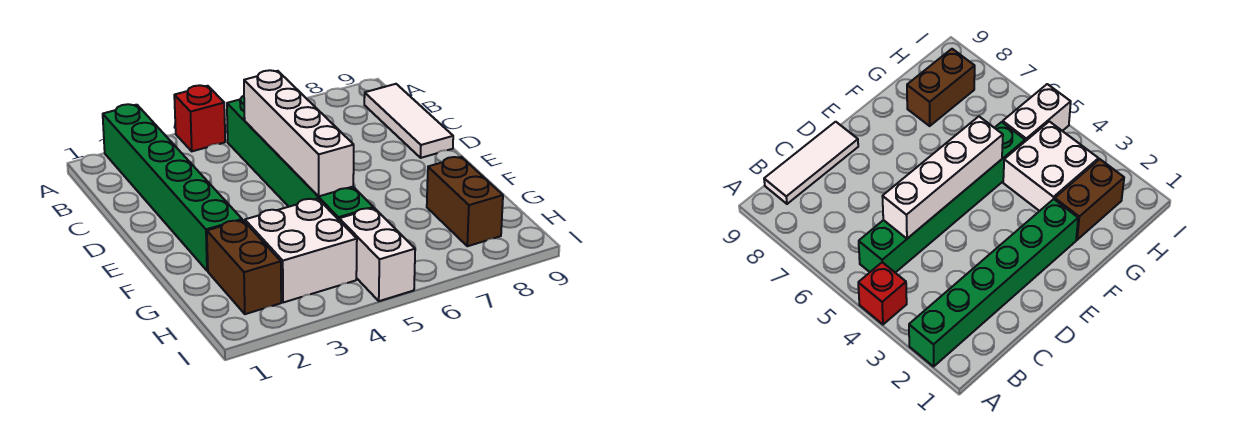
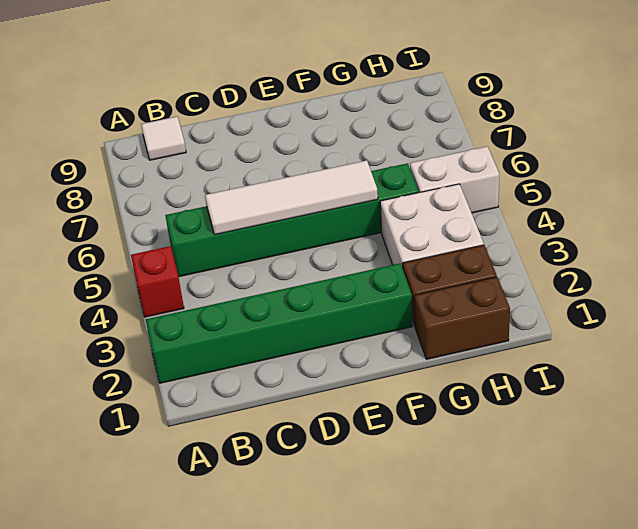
white tile B9:D9 level 1 -> white tile B9 level 1
white brick C5:F5 level 2 -> white tile C5:F5 level 2
brown brick G8:H8 level 1 -> brown brick G1:H1 level 1

